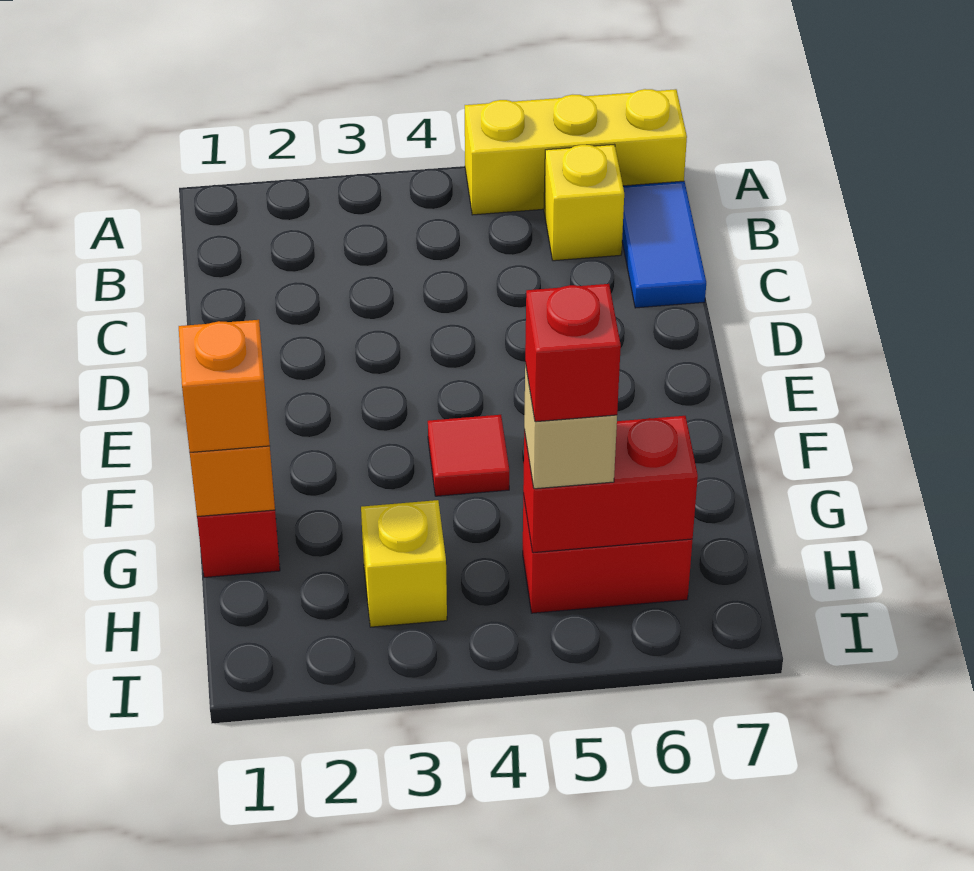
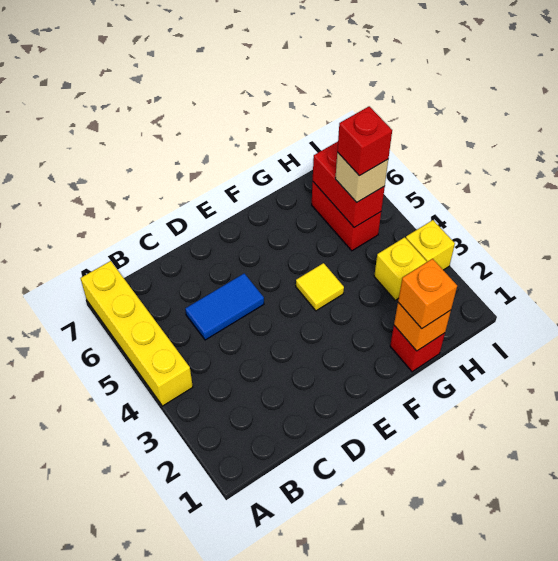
yellow brick A5:A7 level 1 -> yellow brick A4:A7 level 1
yellow brick B6 level 1 -> yellow brick I3 level 1
blue tile B7:C7 level 1 -> blue tile C5:D5 level 1
red tile F4 level 1 -> yellow tile F4 level 1

